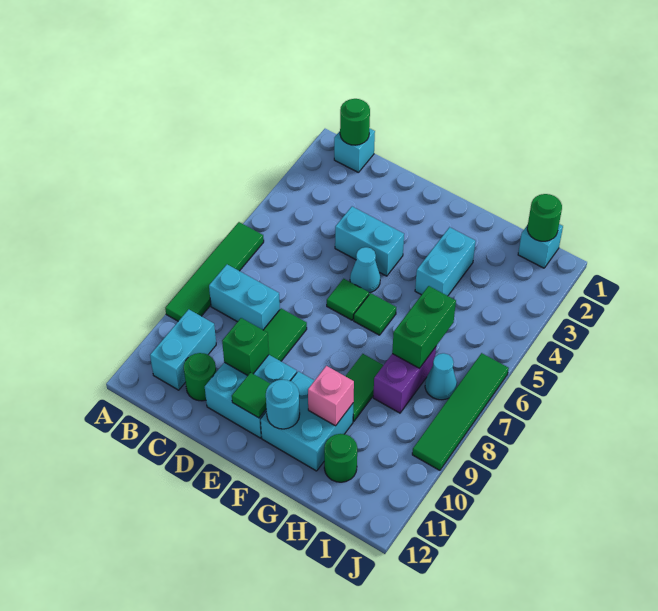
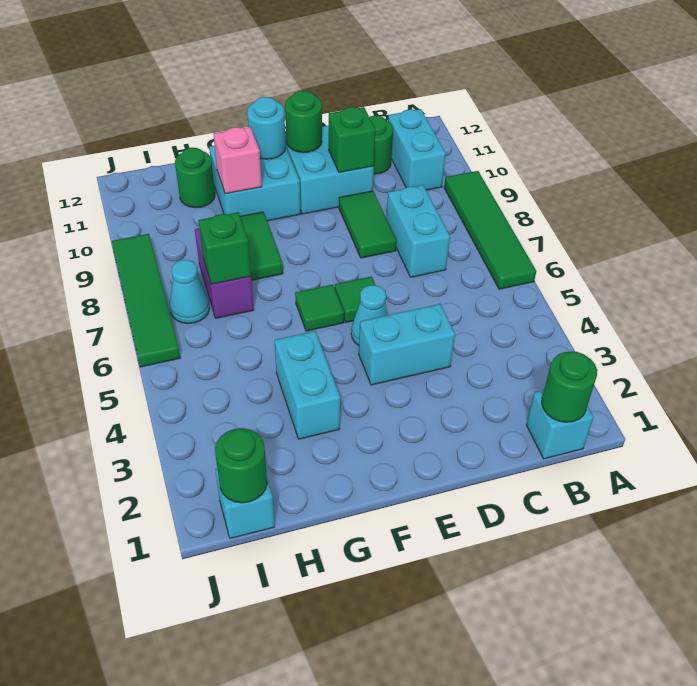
cyan brick B8:C8 level 1 -> cyan brick C7:C8 level 1
green tile E11 level 2 -> green round brick E11 level 2
green brick H6:H7 level 2 -> green brick H7 level 2

